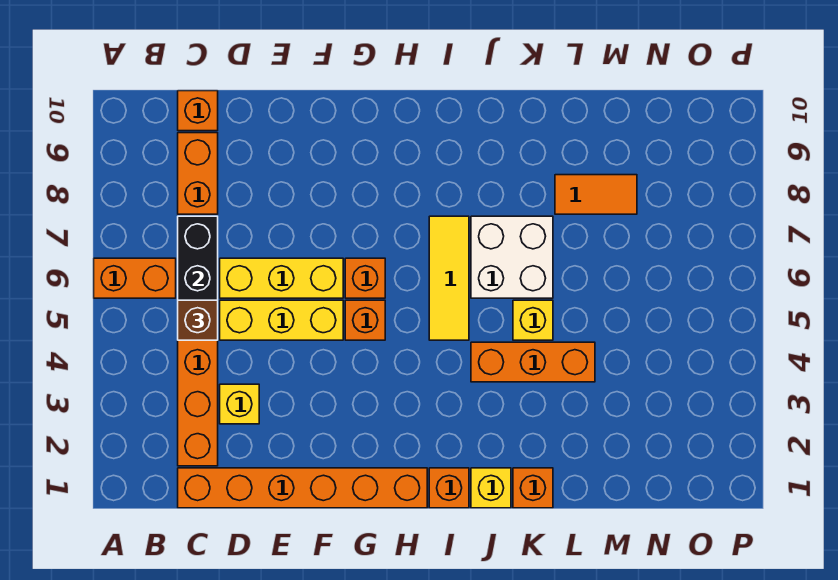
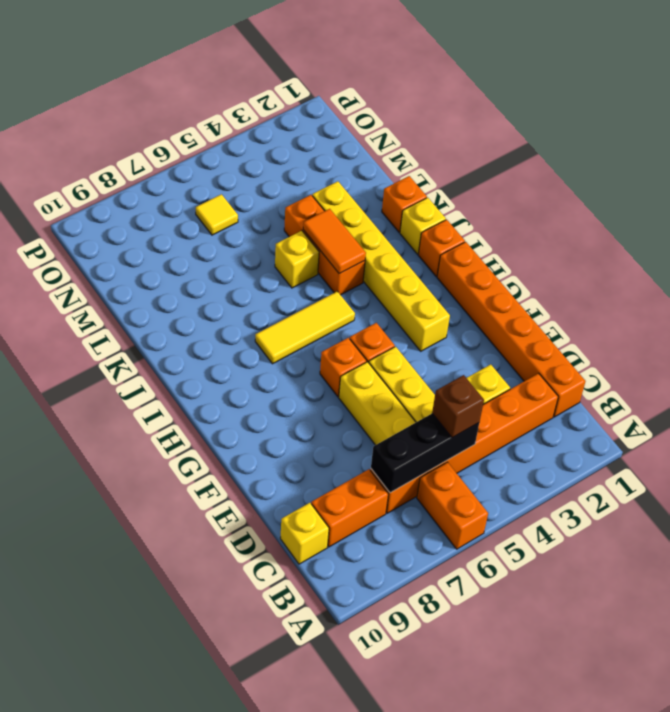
orange brick C10 level 1 -> yellow brick C10 level 1
none -> yellow brick G3:L3 level 1
white brick J6:K7 level 1 -> none
orange tile L8:M8 level 1 -> orange tile J4:K4 level 2
none -> yellow tile N6 level 1

